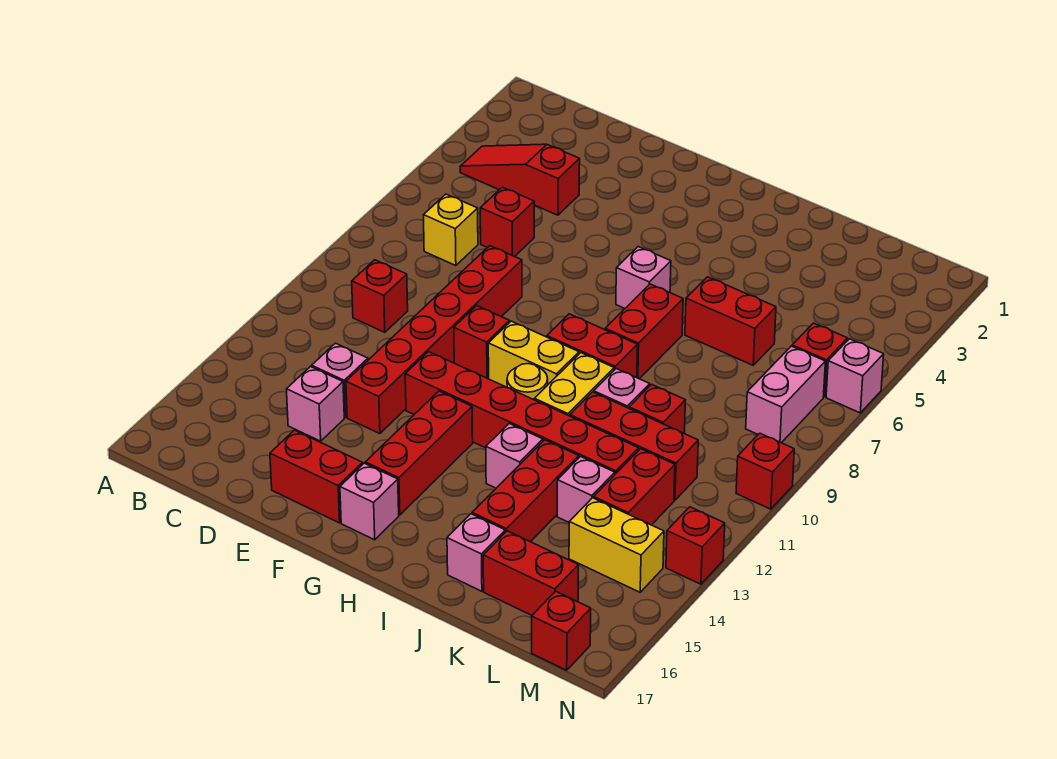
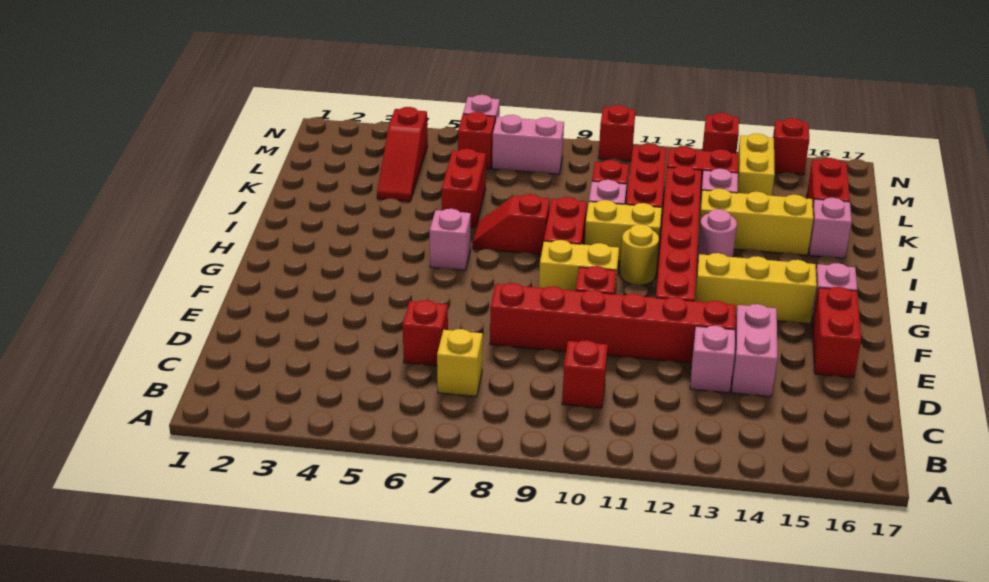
red slope B4:D4 level 1 top D -> red slope K4:M4 level 1 top M
pink brick D14 level 1 -> pink brick D14:E14 level 1
yellow brick G10:H10 level 1 -> yellow brick G9:G10 level 1
red brick G13:G15 level 1 -> yellow brick G13:G15 level 1
red brick I7:I8 level 1 -> red slope I7:I8 level 1 top 8
pink brick I13 level 1 -> pink round brick I13 level 1
red brick J13:J15 level 1 -> yellow brick J13:J15 level 1
red brick M17 level 1 -> red brick N15 level 1

